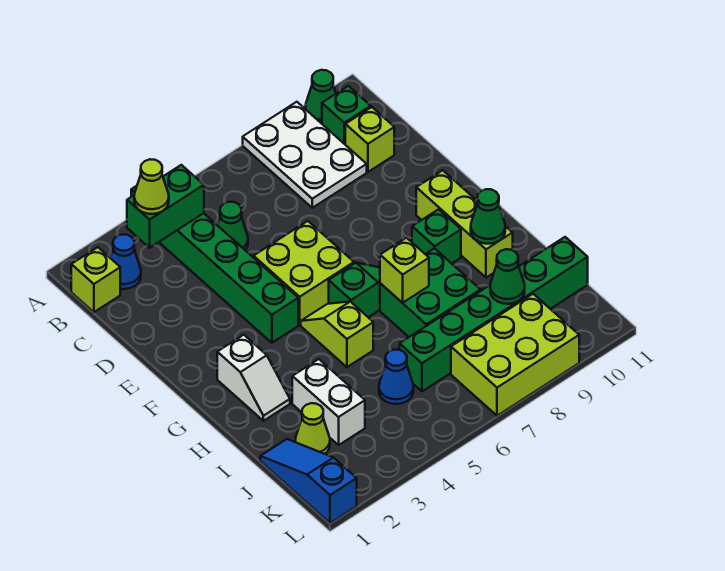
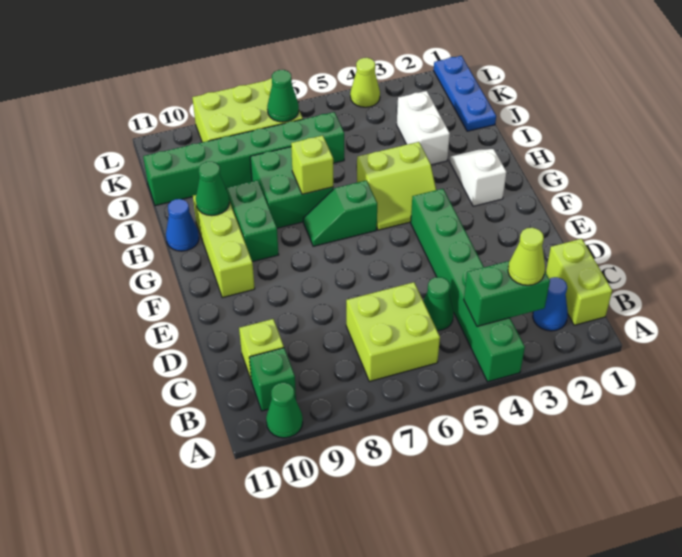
white plate A8:C9 level 1 -> none
lime brick B1 level 1 -> lime brick B1:C1 level 1
lime brick E5:F6 level 1 -> lime brick B6:C7 level 1
lime slope G5:H5 level 1 top H -> lime slope G4:H5 level 1 top H
green brick G9 level 1 -> green brick G9:H9 level 1
blue slope J1:L1 level 1 top L -> blue plate J1:L1 level 1
lime cone J2 level 1 -> lime cone L4 level 1
blue cone J5 level 1 -> blue cone H11 level 1
green cone J9 level 2 -> green cone K7 level 2

